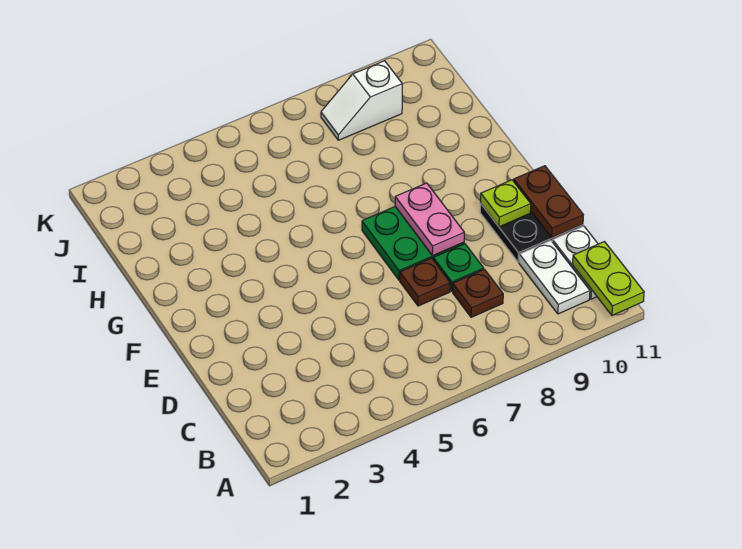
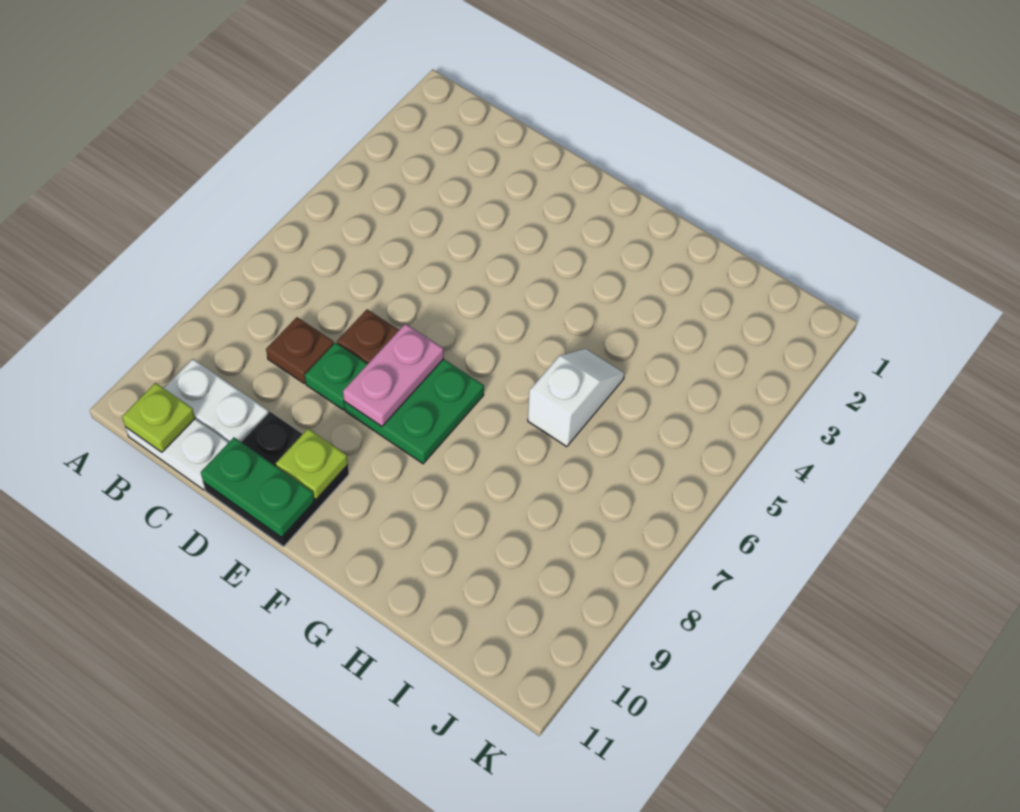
lime plate A11:B11 level 2 -> lime plate B11 level 2
brown plate D11:E11 level 2 -> green plate D11:E11 level 2
pink plate E8:F8 level 2 -> pink plate E7:E8 level 2
white slope J8:J9 level 1 top 9 -> white slope H5:H6 level 1 top 6

